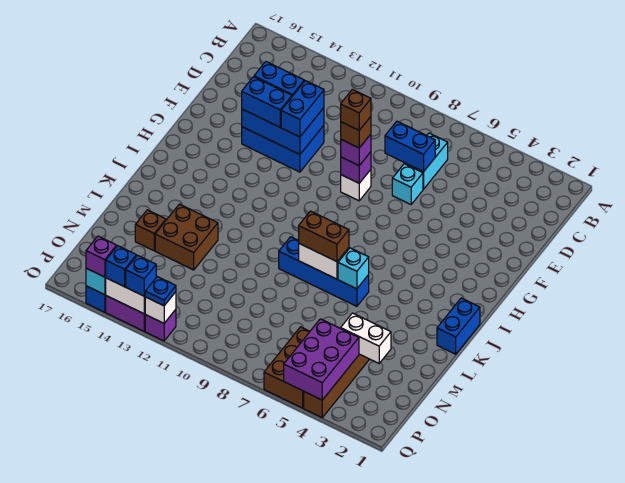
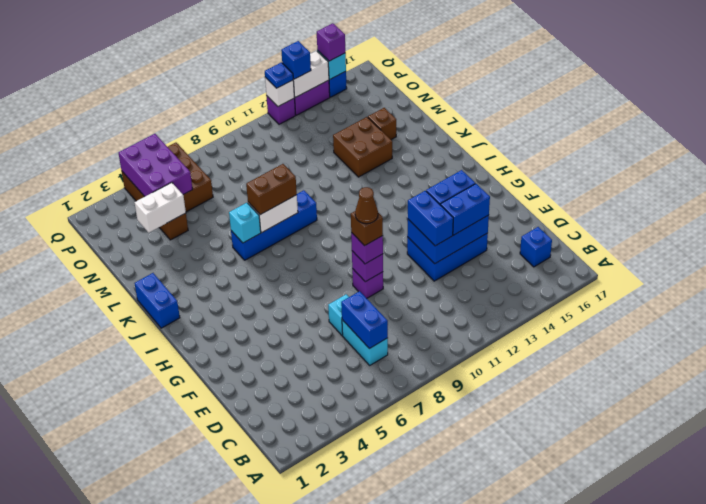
blue brick D7:D8 level 2 -> blue brick C7:D7 level 2
white brick F9 level 1 -> purple brick F9 level 1
brown brick F9 level 5 -> brown cone F9 level 5
blue brick Q14 level 3 -> blue brick C16 level 1

